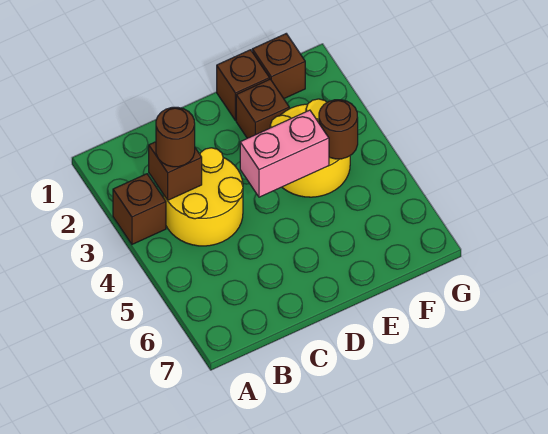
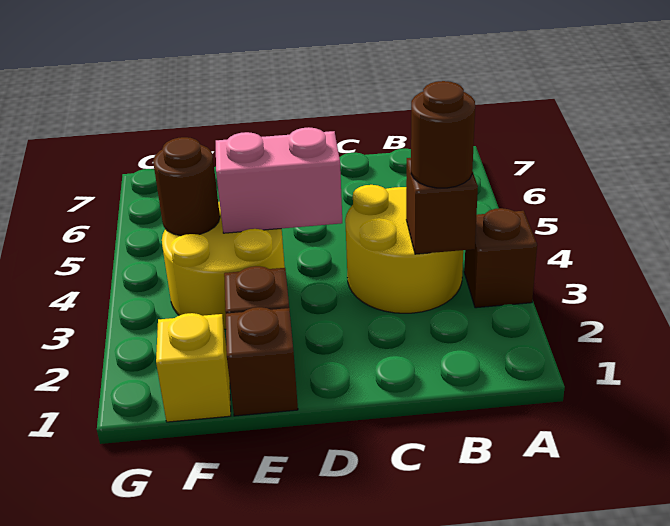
brown brick F1 level 1 -> yellow brick F1 level 1

